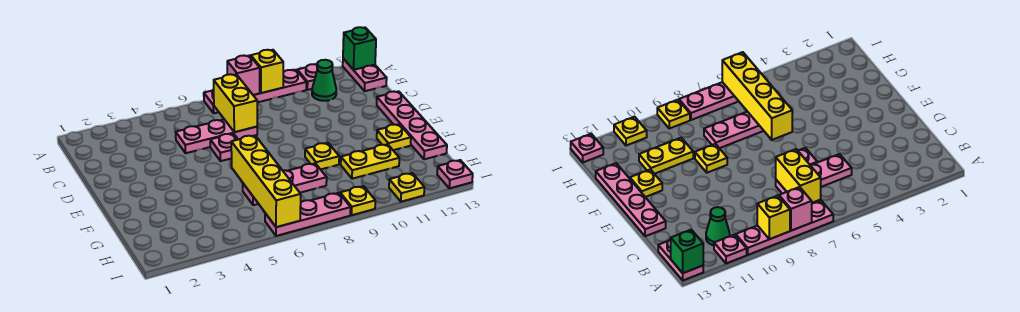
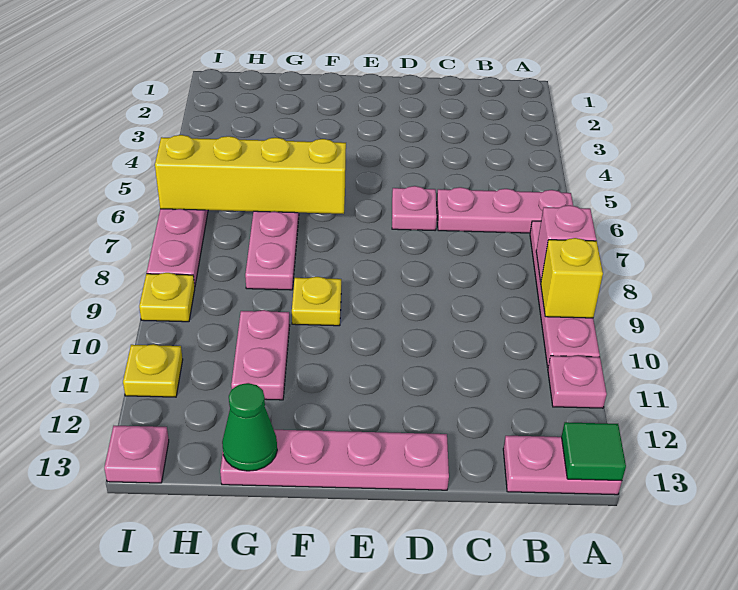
green brick A13 level 2 -> green tile A13 level 2
yellow brick B7:C7 level 2 -> none
green cone B11 level 1 -> green cone G13 level 2
pink plate C5:C7 level 1 -> pink plate A6:C6 level 1
yellow plate F12 level 1 -> none
yellow plate G10:G11 level 1 -> pink plate G10:G11 level 1

